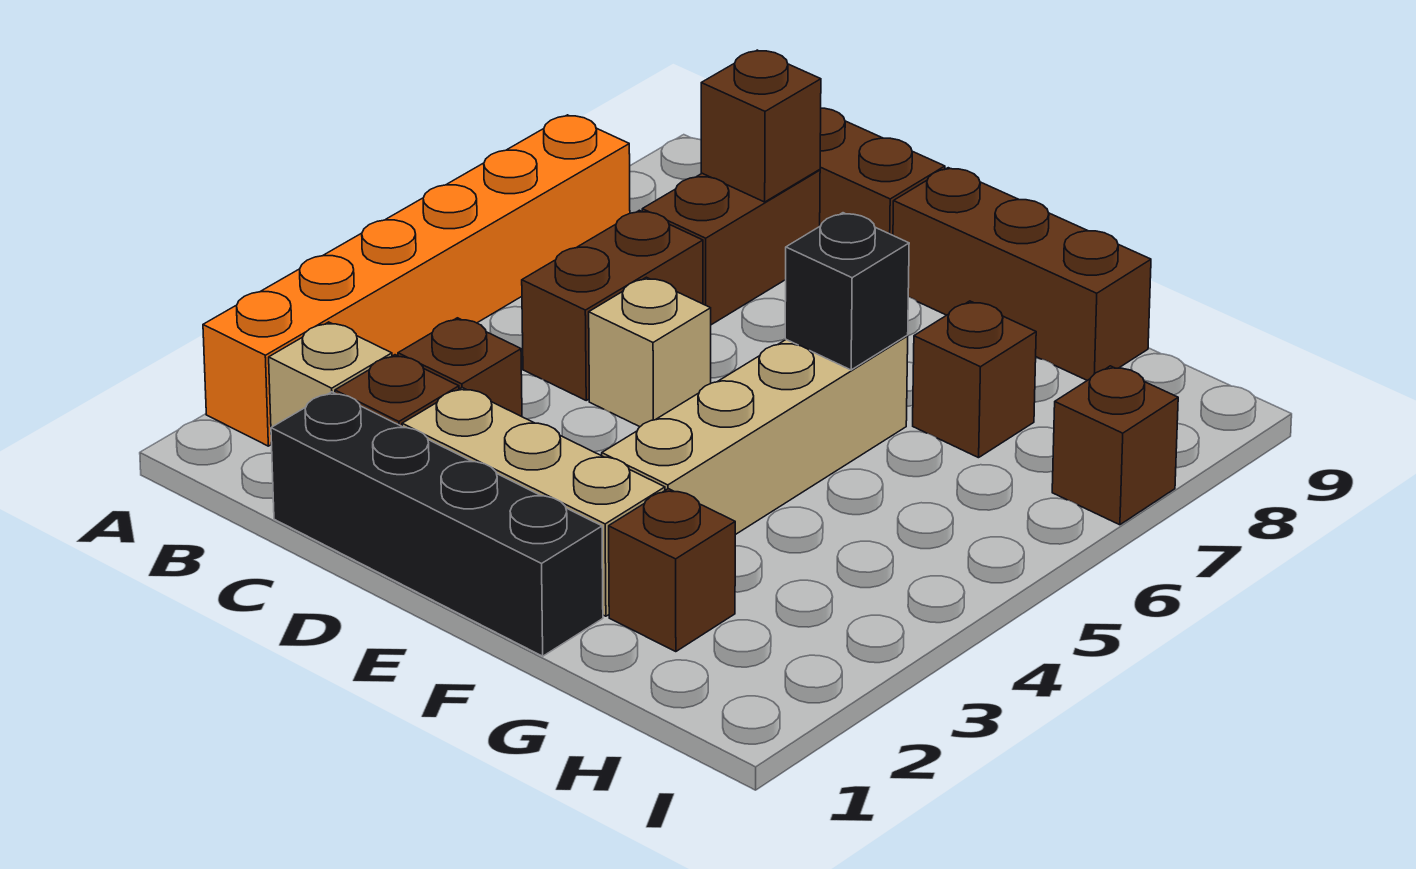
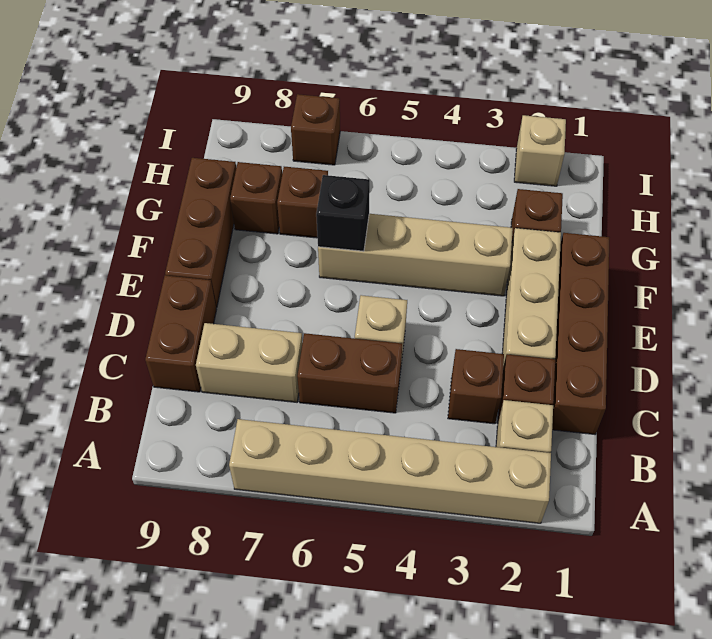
orange brick A2:A7 level 1 -> tan brick A2:A7 level 1
black brick C1:F1 level 1 -> brown brick C1:F1 level 1
brown brick C7:C8 level 1 -> tan brick C7:C8 level 1
brown brick C8 level 2 -> brown brick G8 level 1
none -> tan brick I2 level 1

